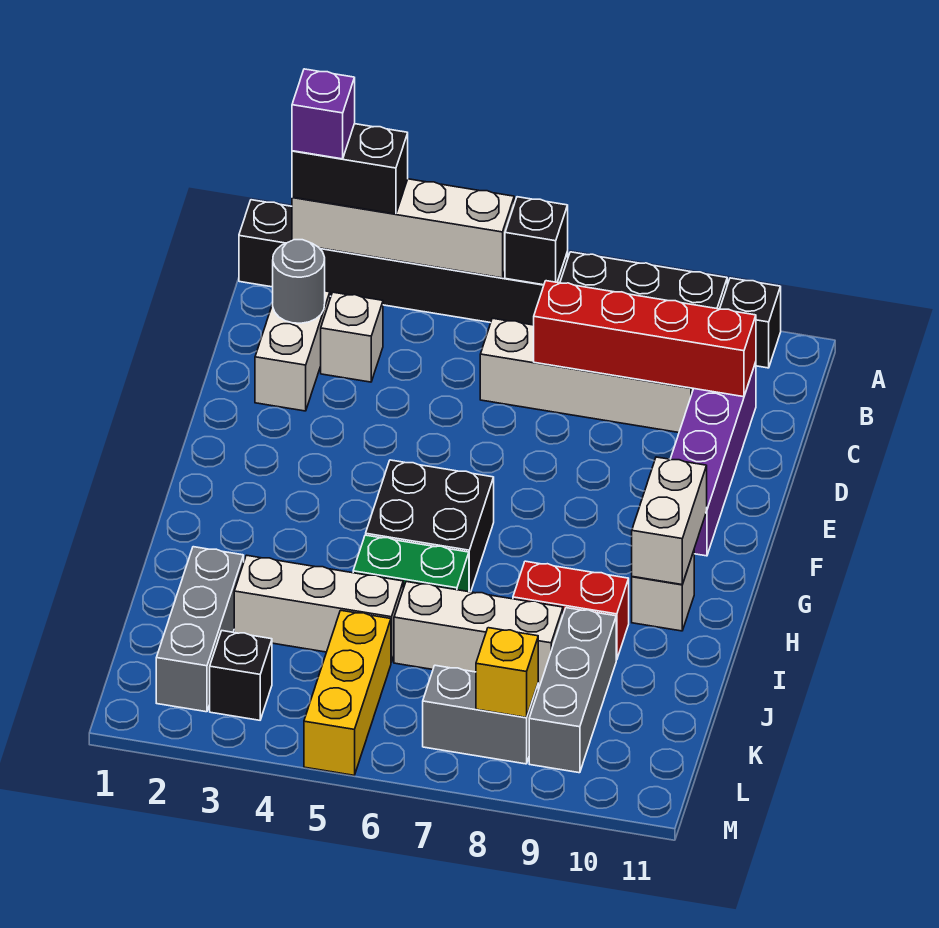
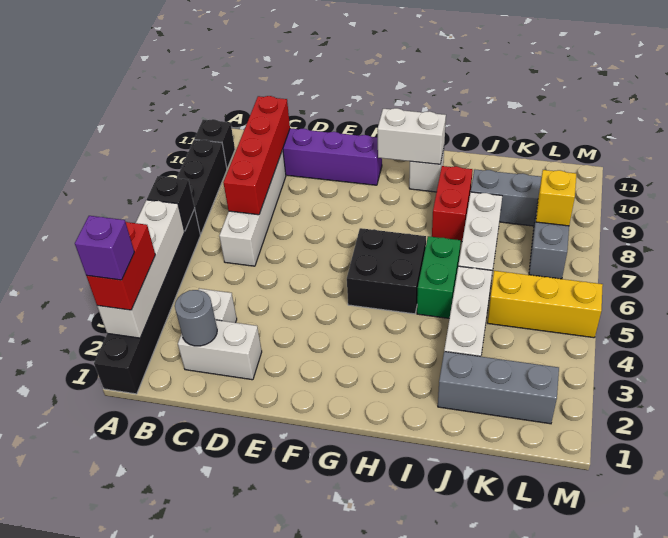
black brick A2:A3 level 3 -> red brick A2:A3 level 3
black brick L3 level 1 -> none

